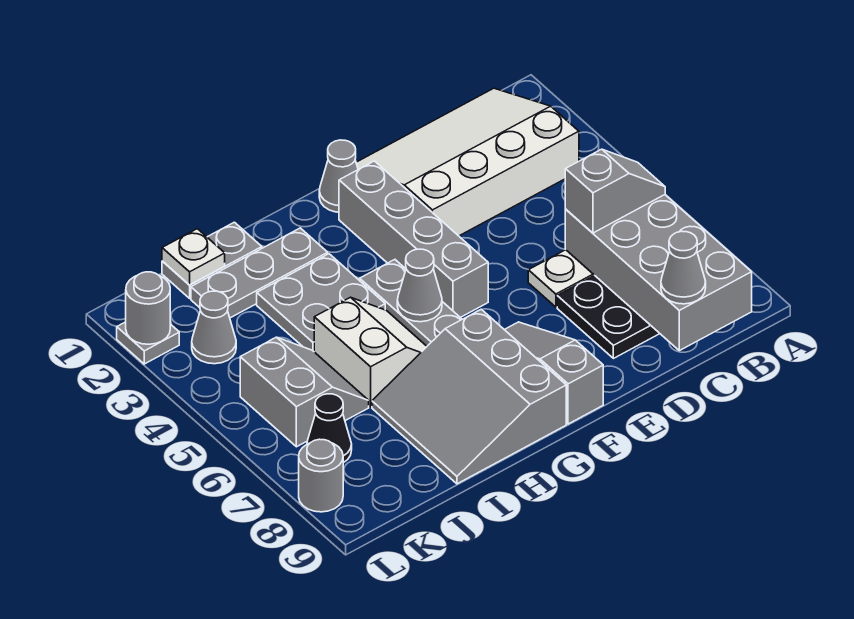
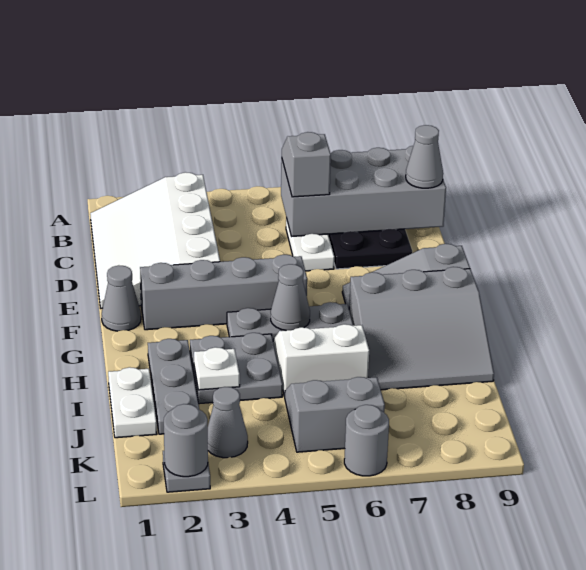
grey plate I1:J1 level 1 -> white plate I1:J1 level 1
white plate J1 level 2 -> white plate I3 level 2
black cone K7 level 1 -> none
grey round brick L8 level 1 -> grey round brick L6 level 1

